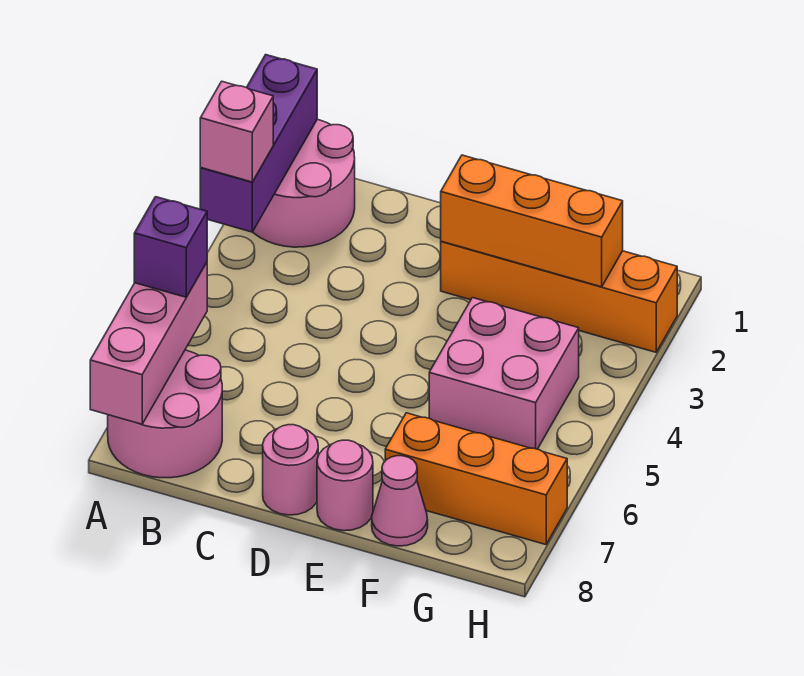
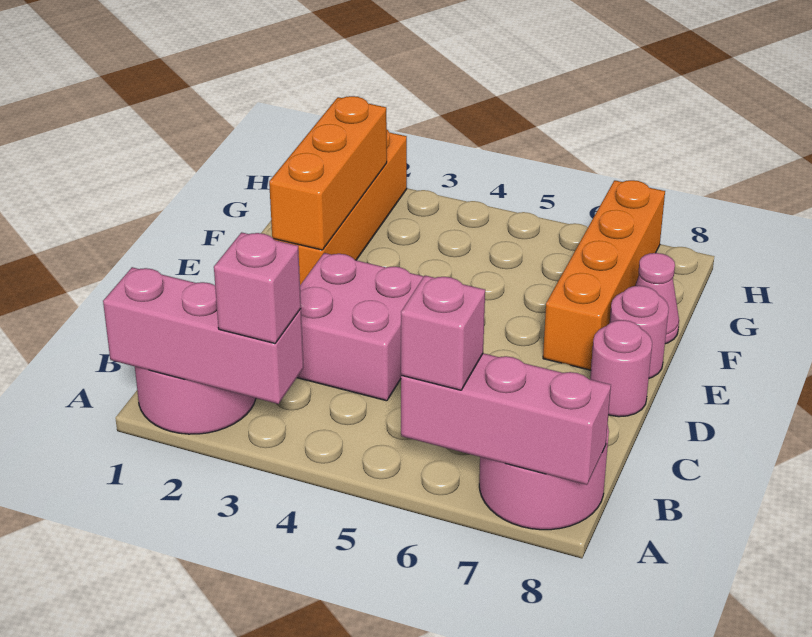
purple brick A1:A3 level 2 -> pink brick A1:A3 level 2
purple brick A6 level 3 -> pink brick A6 level 3
pink brick F4:G5 level 1 -> pink brick C3:D4 level 1
orange brick F7:H7 level 1 -> orange brick E7:H7 level 1

